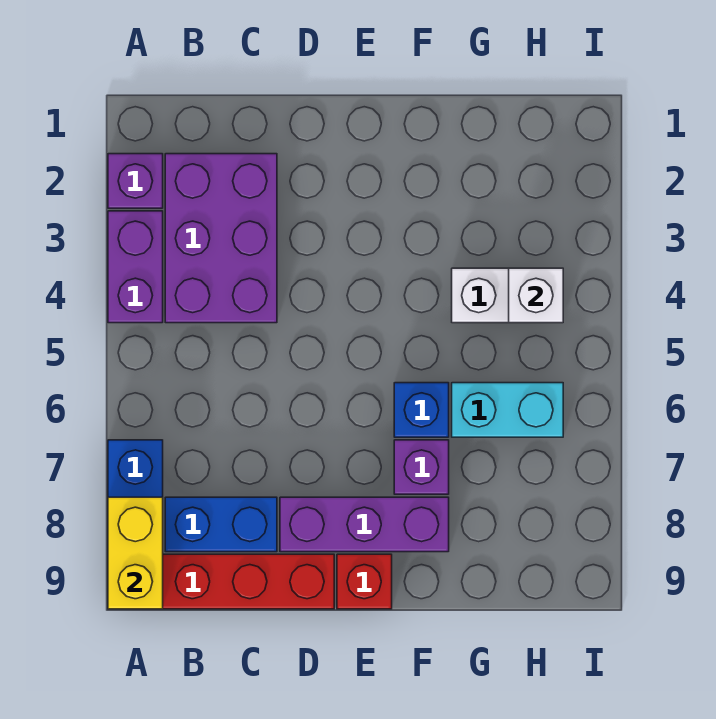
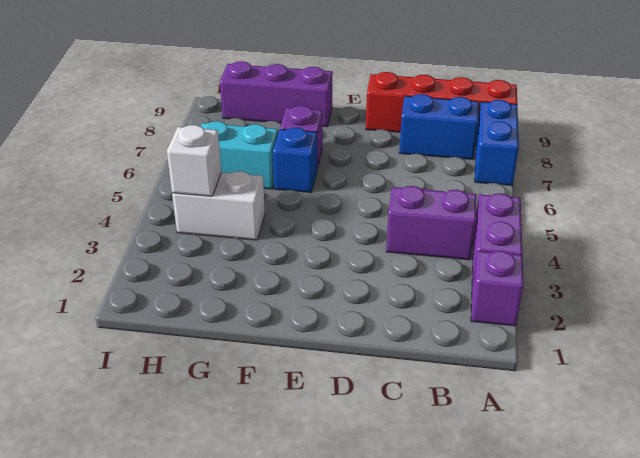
yellow brick A8:A9 level 2 -> none
purple brick B2:C4 level 1 -> purple brick B4:C4 level 1
purple brick D8:F8 level 1 -> purple brick F9:H9 level 1
red brick E9 level 1 -> none

